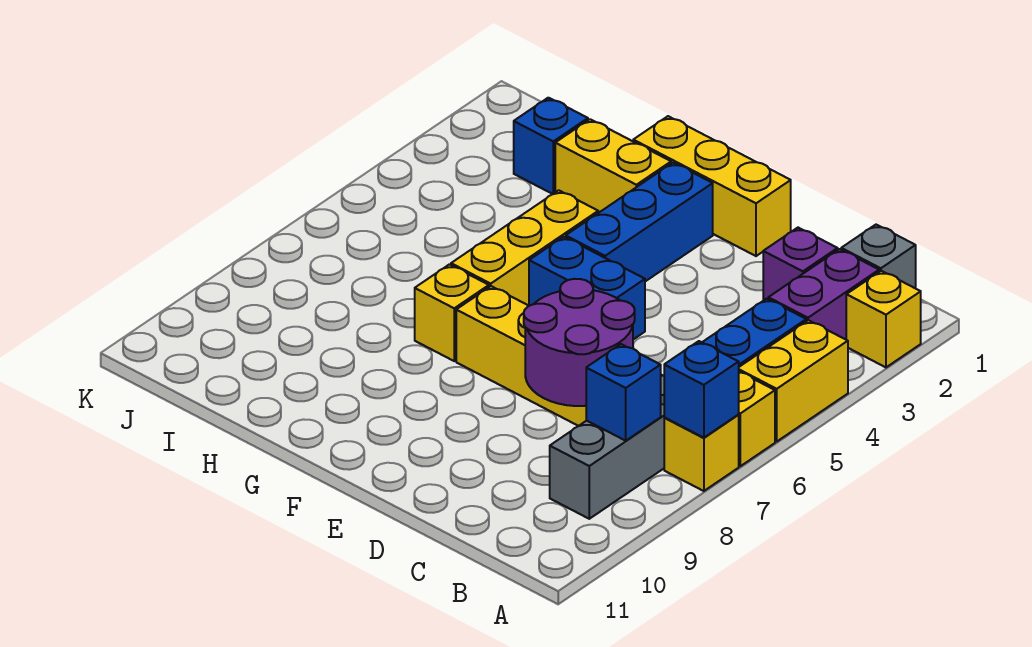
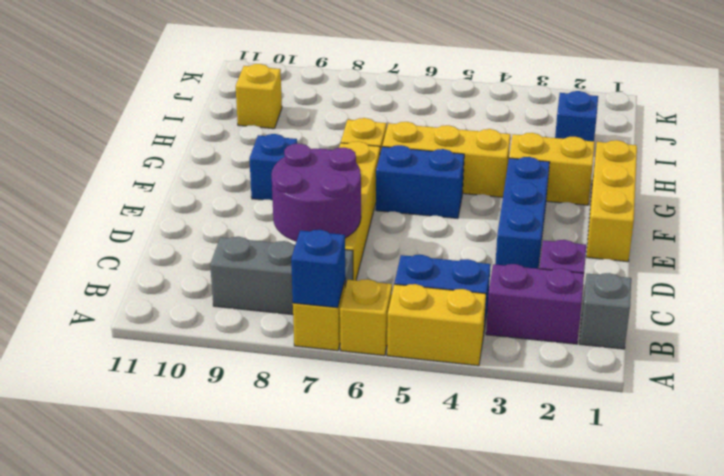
yellow brick A2 level 1 -> yellow brick I10 level 1
blue brick B8 level 2 -> blue brick F9 level 1
blue brick E5:F5 level 1 -> blue brick F5:F6 level 1
blue brick F2:F4 level 1 -> blue brick D3:F3 level 1
yellow brick G2:H2 level 1 -> yellow brick G2:G3 level 1

